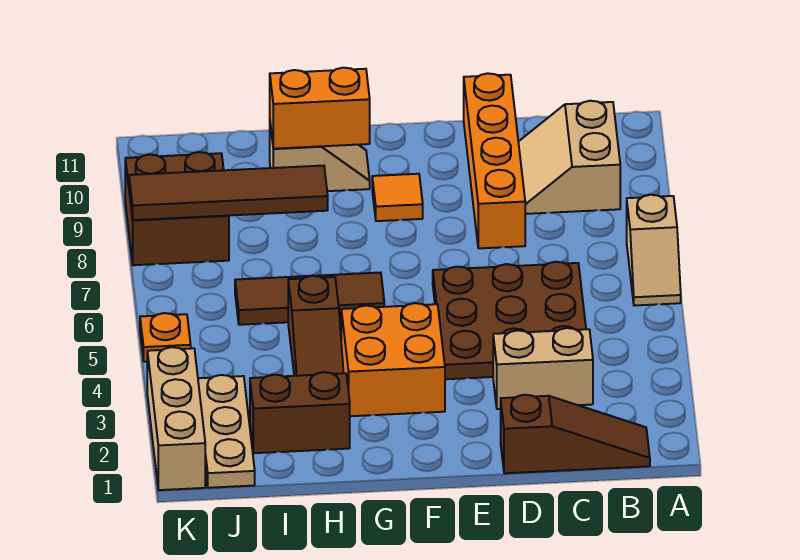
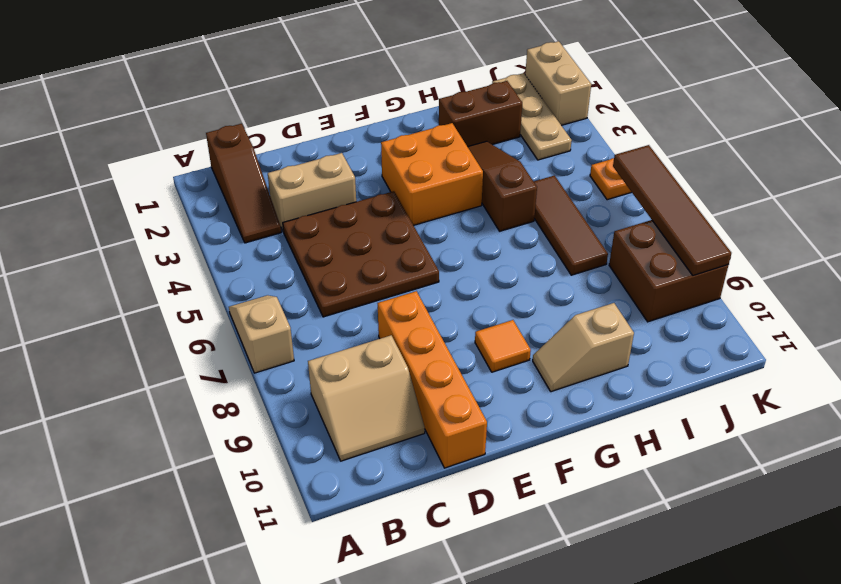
brown slope B1:D1 level 1 top D -> brown slope B1:B3 level 1 top 1
tan slope B9:C10 level 1 top B -> tan slope B9:C10 level 1 top 9
brown tile G6:I6 level 1 -> brown tile I5:I7 level 1
orange brick G10:H10 level 2 -> none
brown tile H8:K8 level 2 -> brown tile K6:K9 level 2
tan brick K1:K3 level 1 -> tan brick K1:K2 level 1

